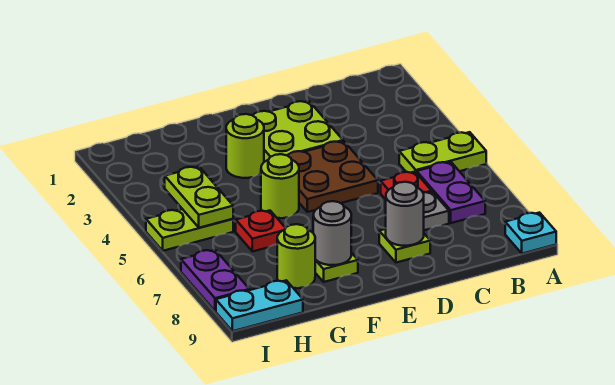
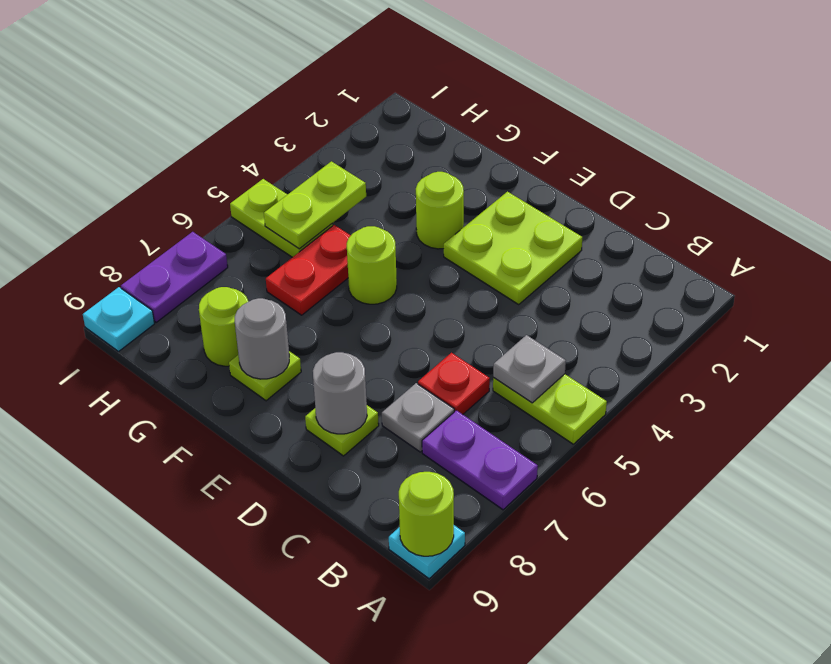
none -> lime round brick A9 level 2
none -> grey plate B5 level 2
purple plate B6:B7 level 1 -> purple plate A7:B7 level 1
brown plate D4:E5 level 1 -> none
red plate G6 level 1 -> red plate G5:G6 level 1
cyan plate H9:I9 level 1 -> cyan plate I9 level 1

